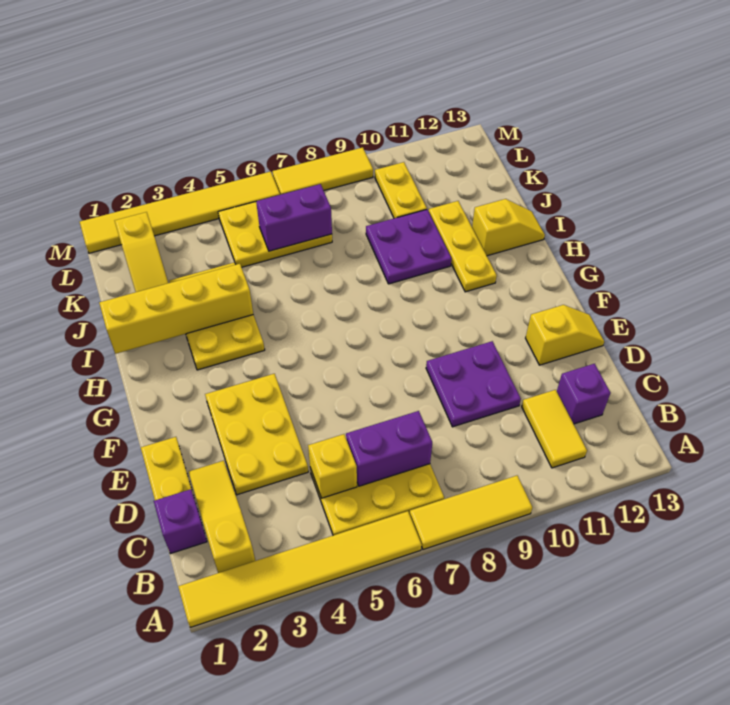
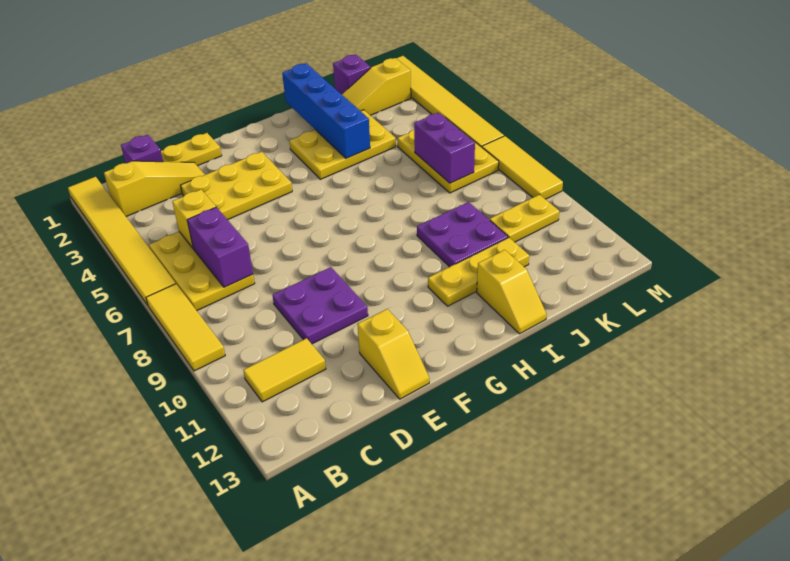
purple brick C12 level 1 -> purple brick K1 level 1
yellow brick I1:I4 level 2 -> blue brick I1:I4 level 2

